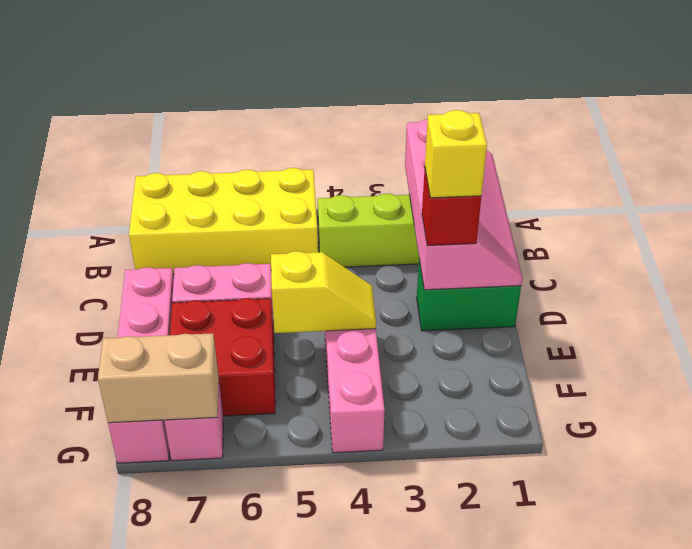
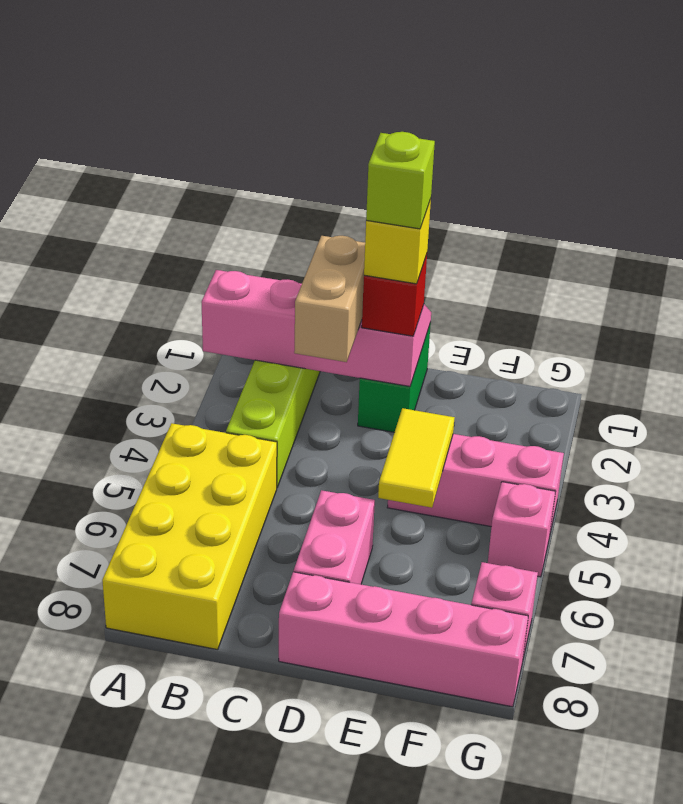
none -> lime brick D2 level 5
yellow slope E4:E5 level 2 top 5 -> yellow tile E4:E5 level 2
red brick E6:F7 level 1 -> none
none -> pink brick G5 level 1
tan brick G7:G8 level 2 -> tan brick C2:C3 level 3

